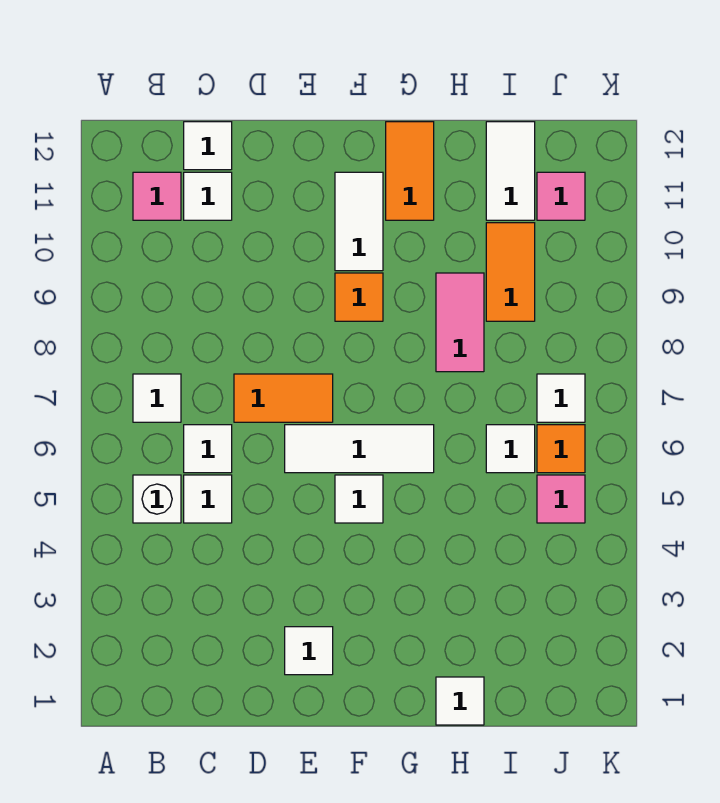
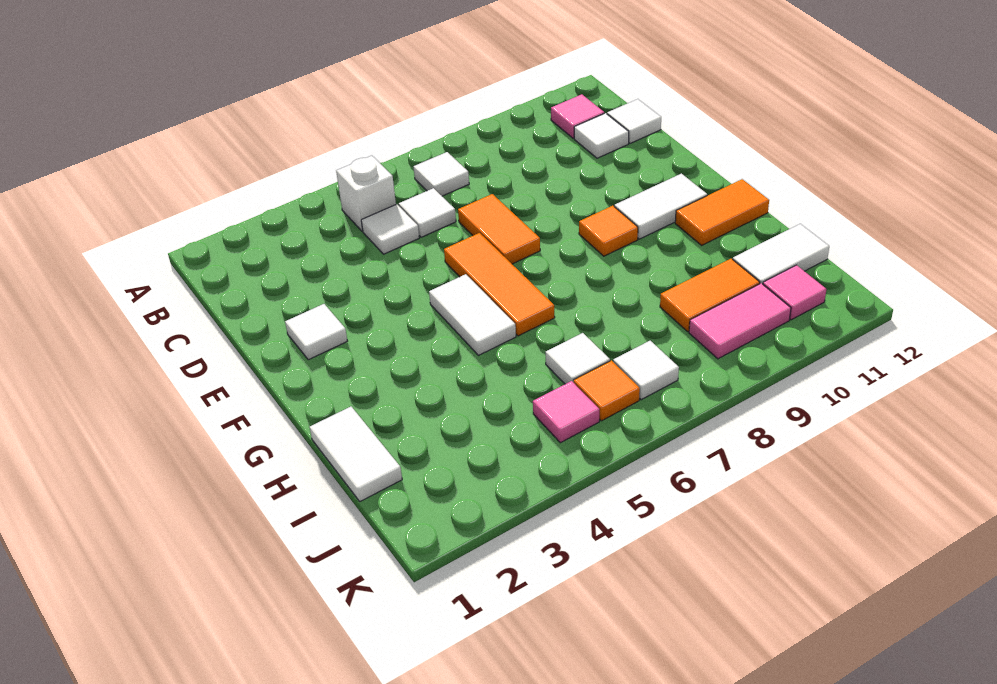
white tile E6:G6 level 1 -> orange tile E6:G6 level 1
white tile F5 level 1 -> white tile F5:G5 level 1
white tile H1 level 1 -> white tile H1:I1 level 1
pink tile H8:H9 level 1 -> pink tile J9:J10 level 1

